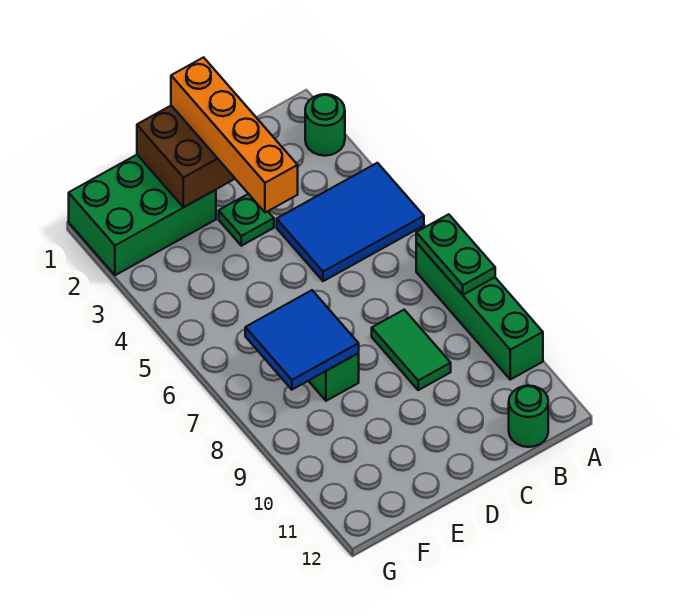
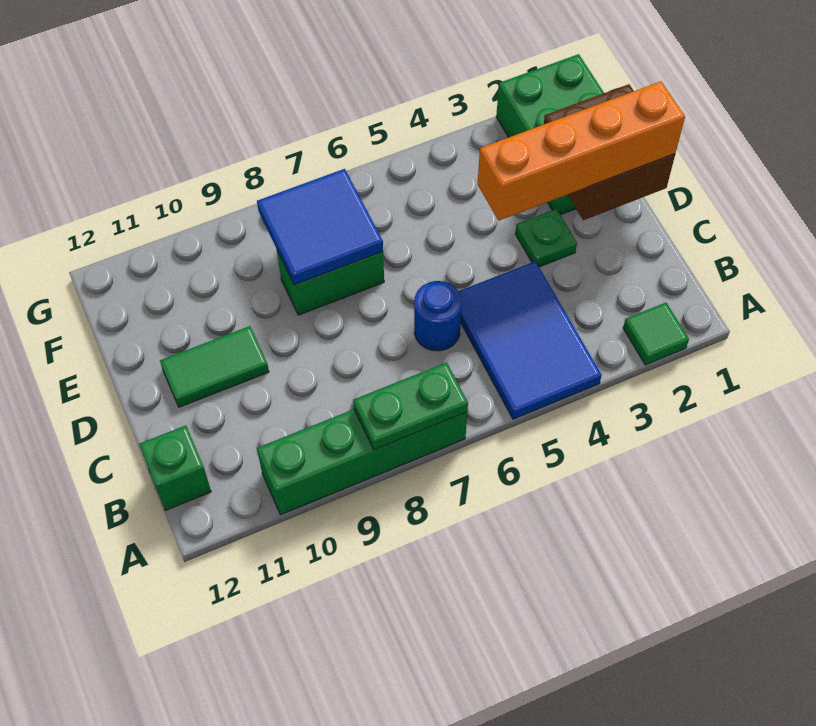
green round brick A2 level 1 -> green tile A2 level 1
green round brick B12 level 1 -> green brick B12 level 1
none -> blue round brick C6 level 1
green tile C8:C9 level 1 -> green tile D10:D11 level 1

